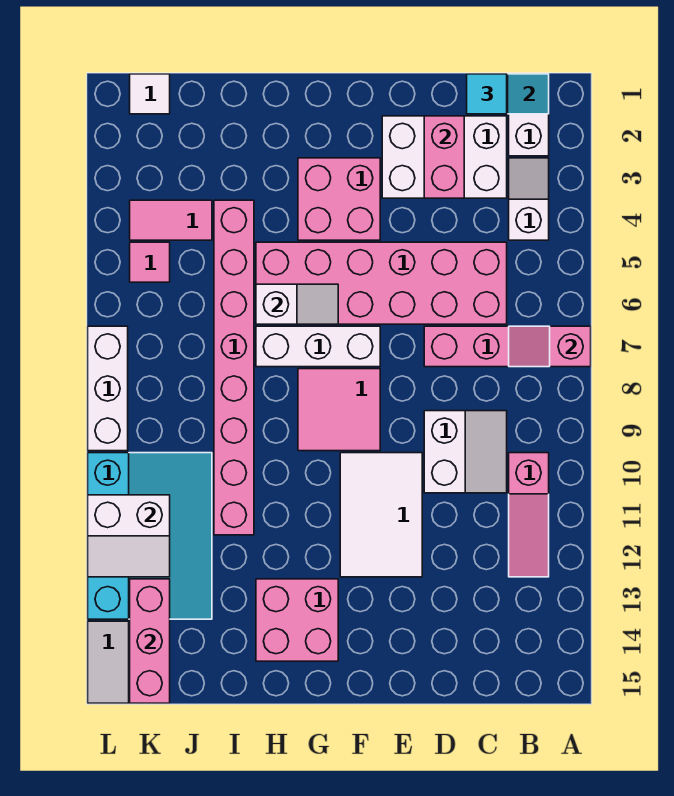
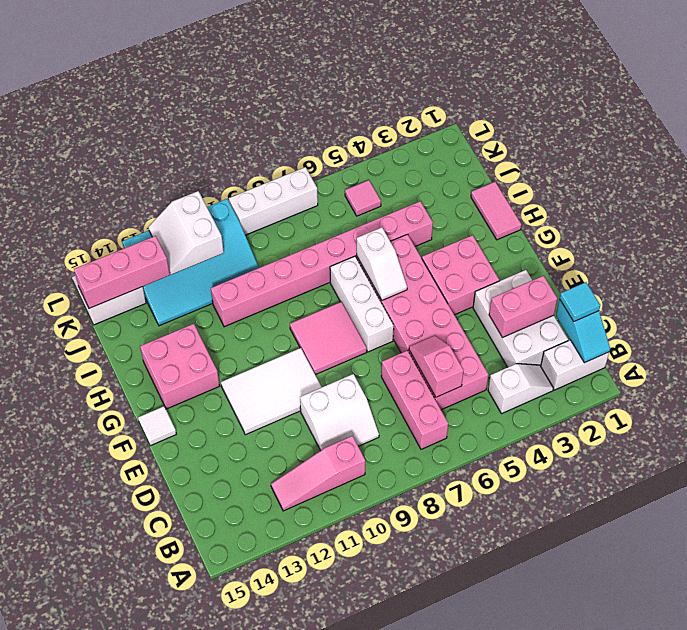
pink slope A7:B7 level 2 top A -> pink slope C6:D6 level 2 top C
pink tile J4:K4 level 1 -> pink tile H1:I1 level 1
white tile K1 level 1 -> white tile F15 level 1

